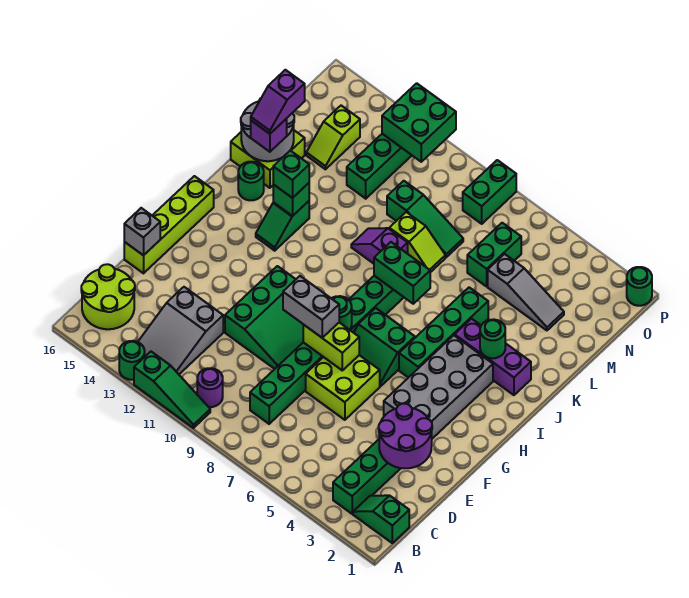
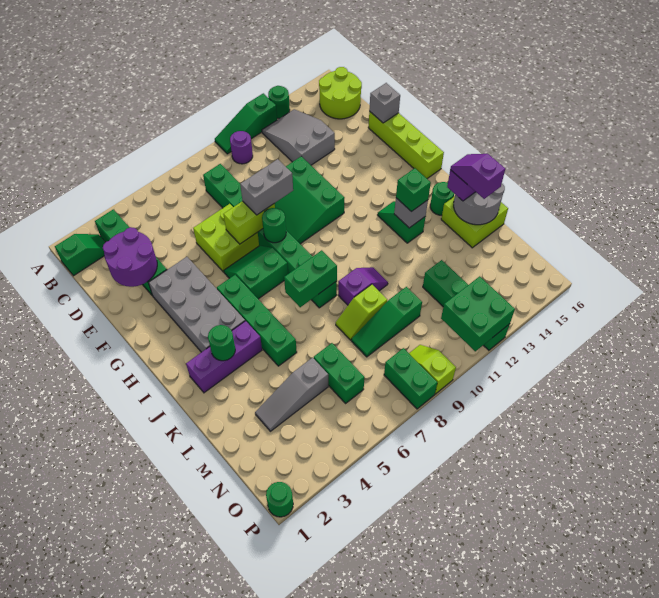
green brick J13 level 2 -> grey brick J13 level 2
lime slope M14:N14 level 1 top N -> lime slope O9:P9 level 1 top P

